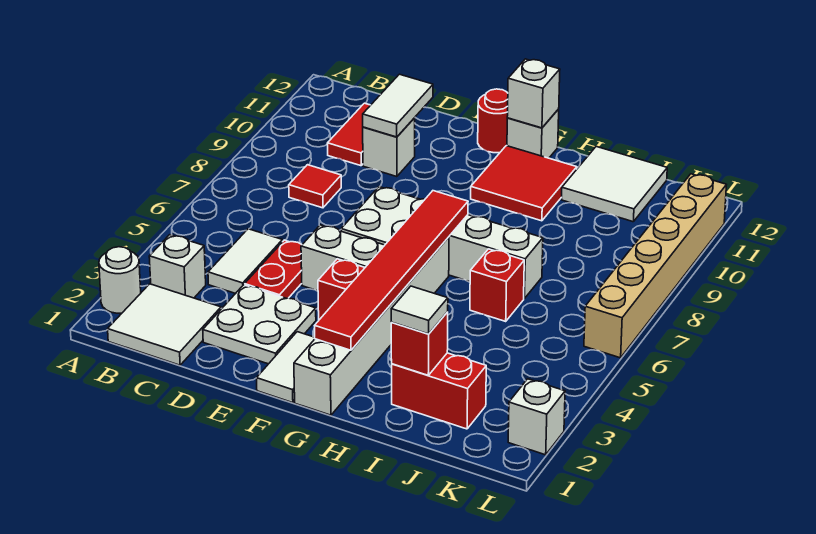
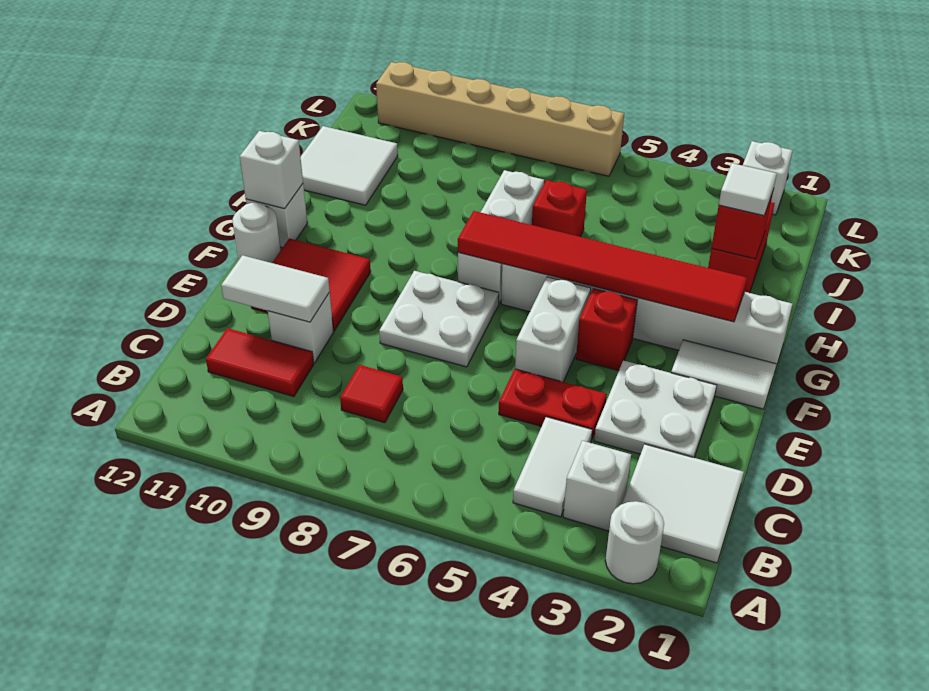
white tile C4:C5 level 1 -> white tile B4:C4 level 1
red round brick F12 level 1 -> white round brick F12 level 1
red tile G10:H11 level 1 -> red tile E10:F11 level 1

